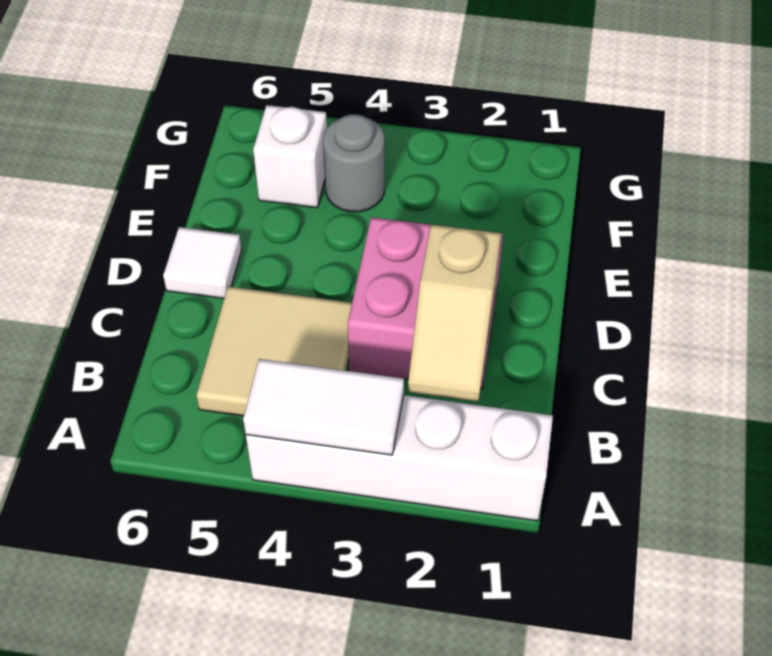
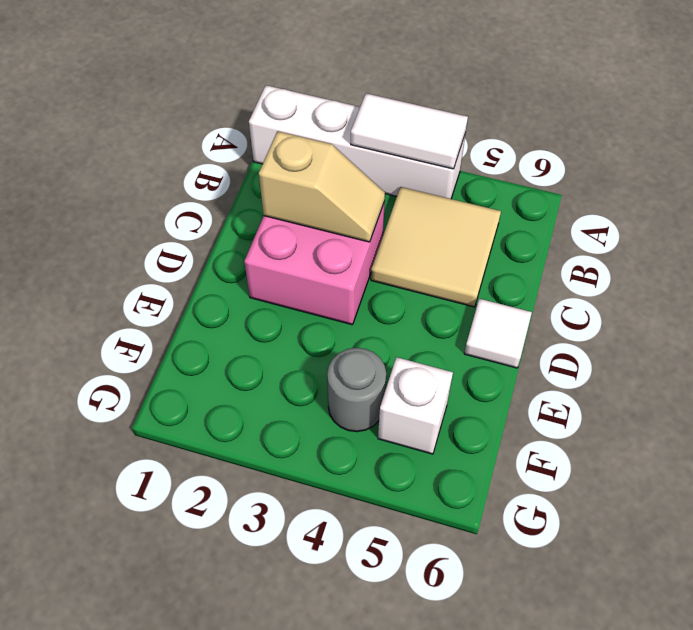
tan slope B2:C2 level 2 top C -> tan slope C2:C3 level 2 top 2

